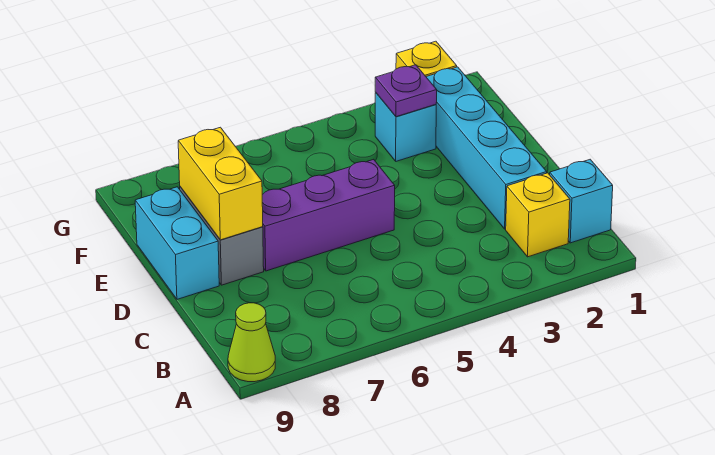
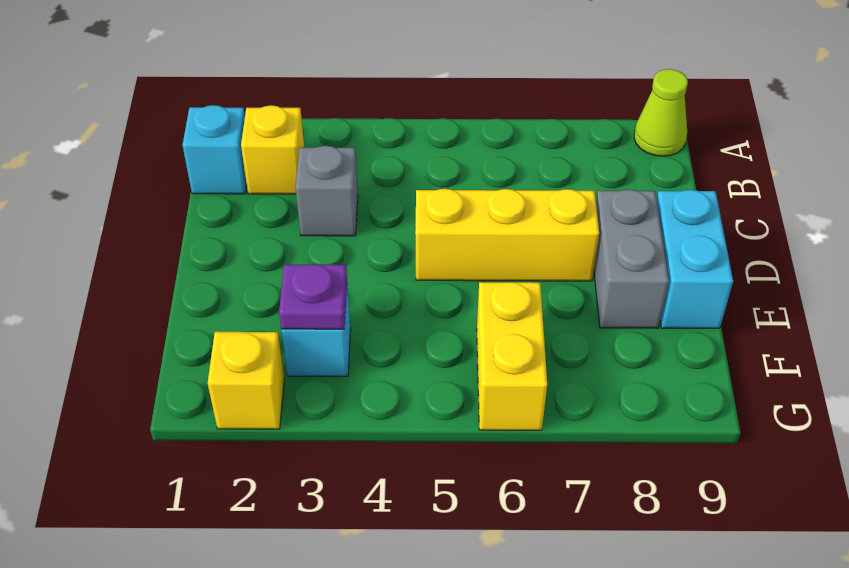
cyan brick C2:F2 level 1 -> none
none -> grey brick C3 level 1
purple brick D5:D7 level 1 -> yellow brick D5:D7 level 1
yellow brick D8:E8 level 2 -> yellow brick F6:G6 level 1

